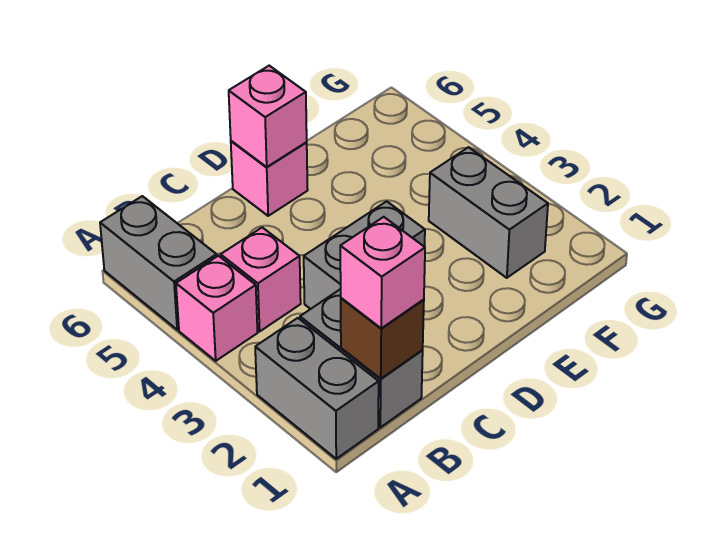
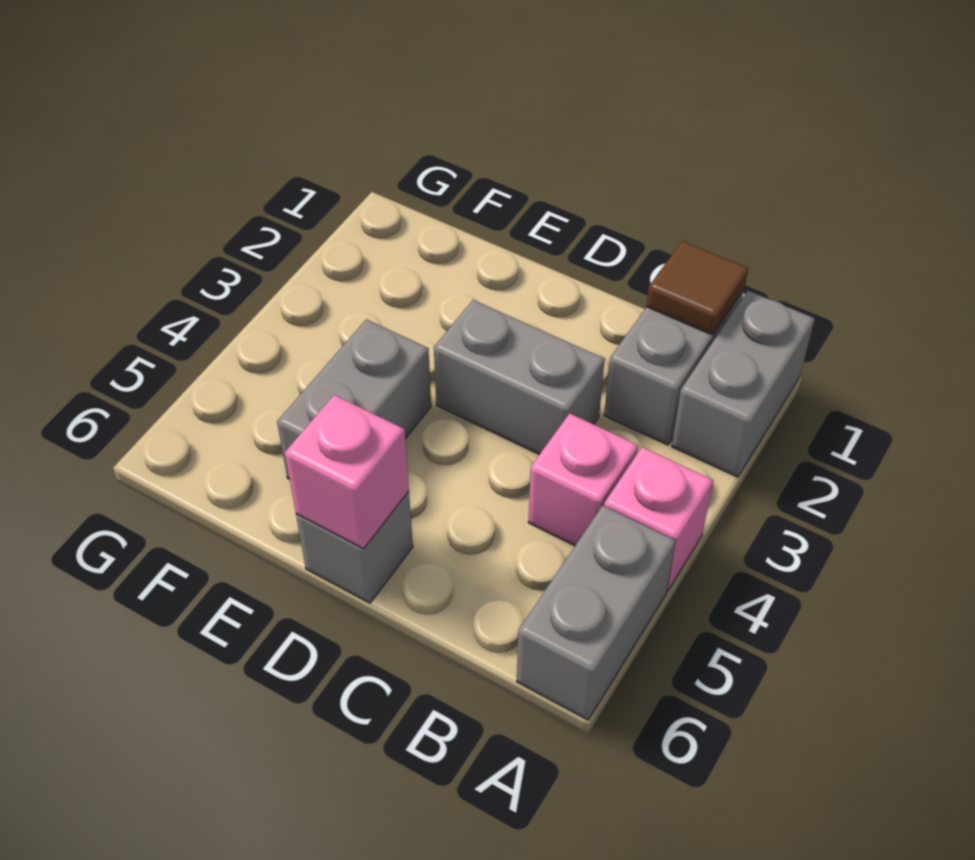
brown brick B1 level 2 -> brown tile B1 level 2
pink brick B1 level 3 -> none
pink brick D6 level 1 -> grey brick D6 level 1
grey brick F2:F3 level 1 -> grey brick E4:E5 level 1

